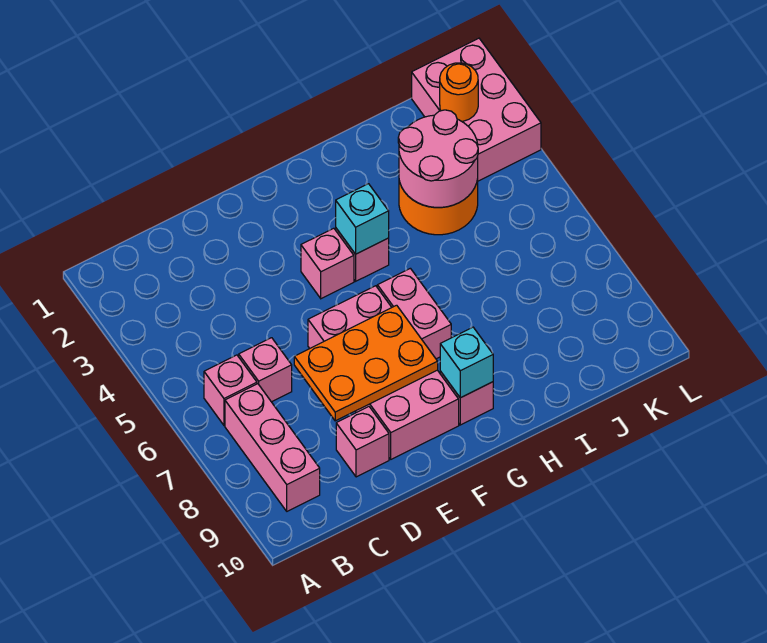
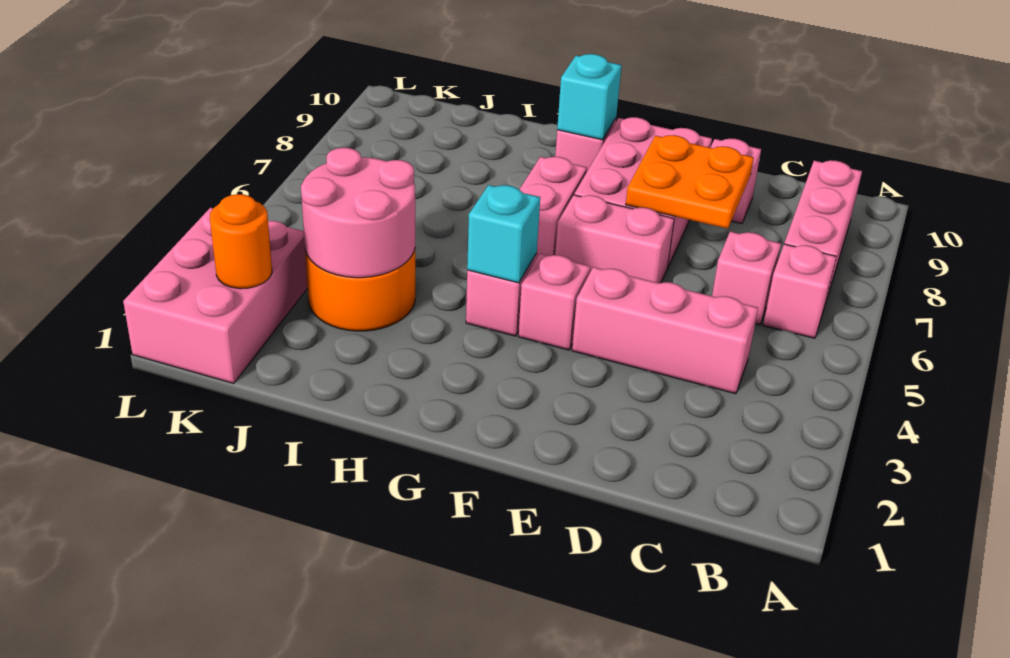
none -> pink brick C4:E4 level 1
orange plate D7:F8 level 2 -> orange plate D7:E8 level 2

